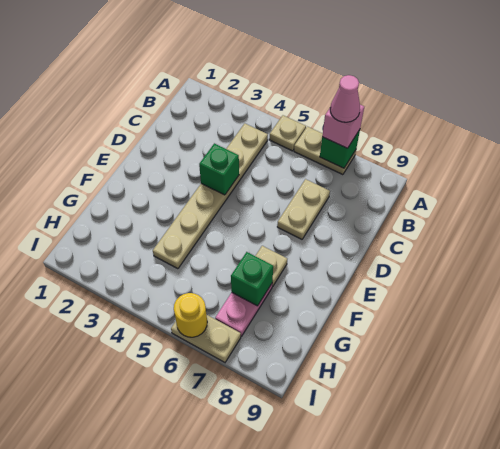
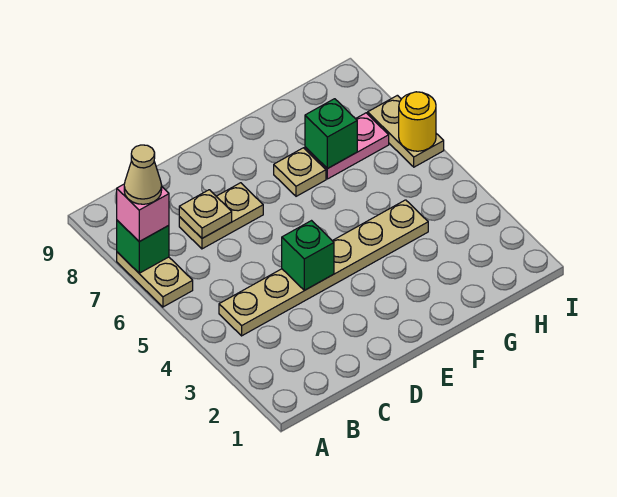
tan plate A5 level 1 -> tan plate C7 level 2
pink cone A7 level 4 -> tan cone A7 level 4

